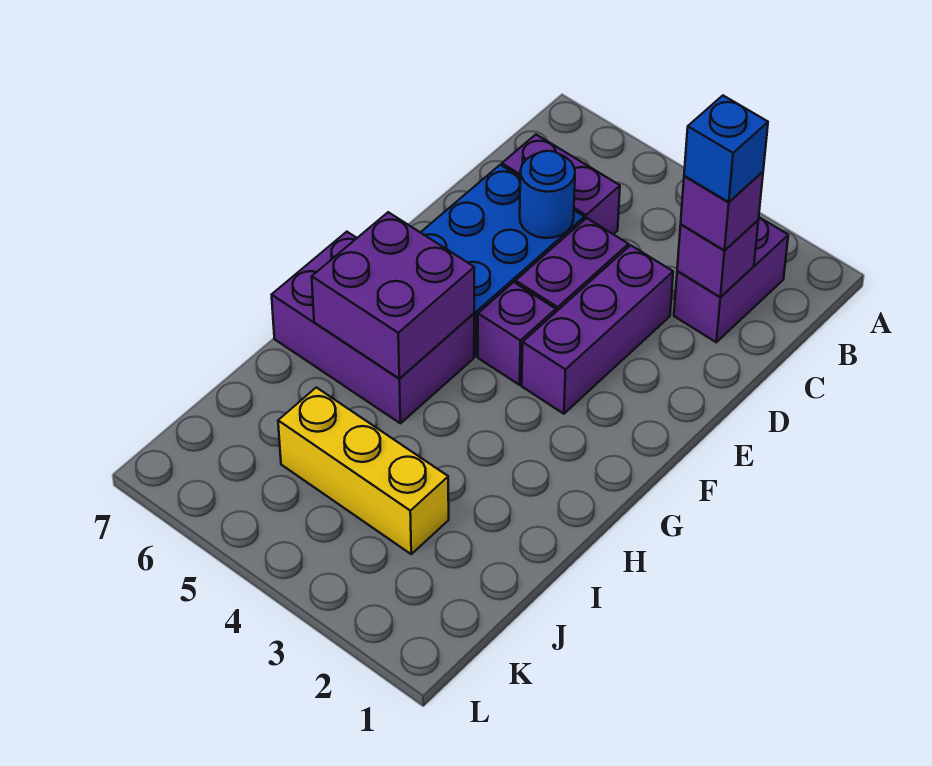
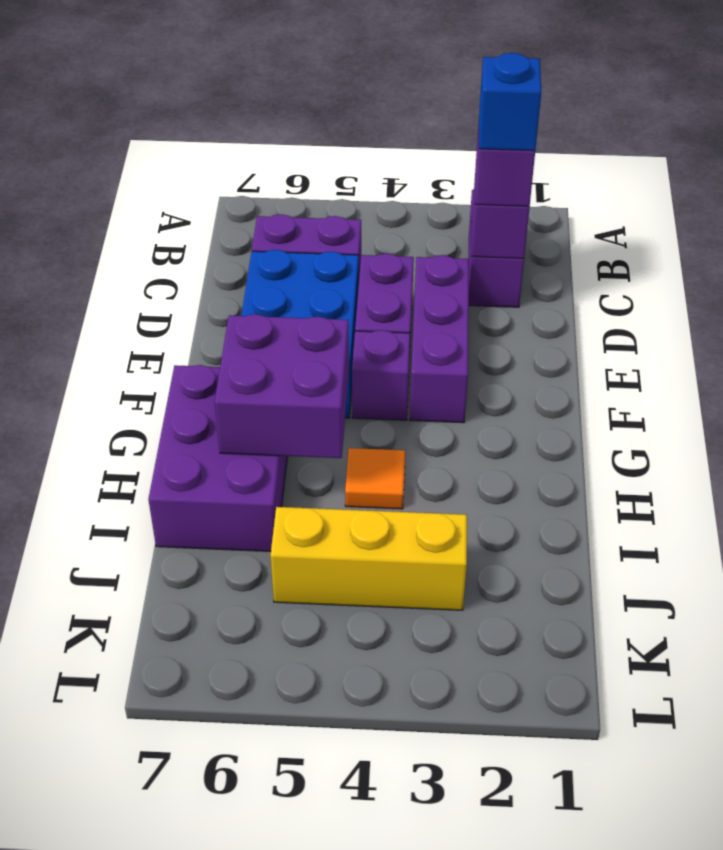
blue round brick D5 level 2 -> none
purple brick G5:H7 level 1 -> purple brick G6:I7 level 1
none -> orange tile H4 level 1

